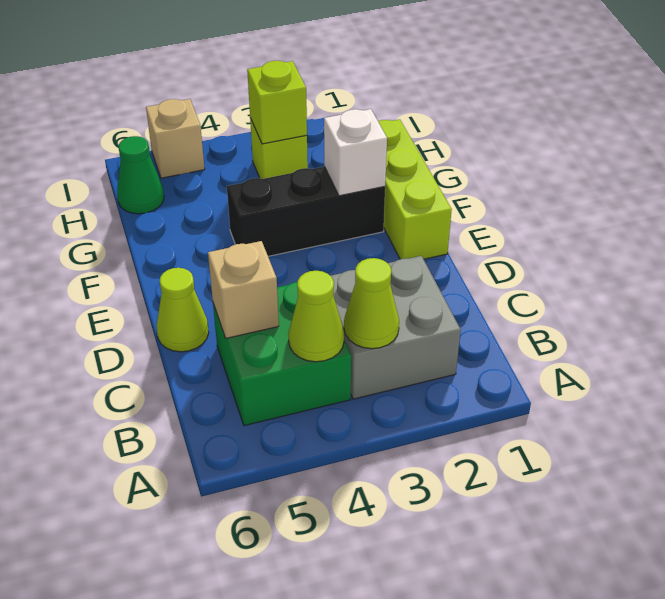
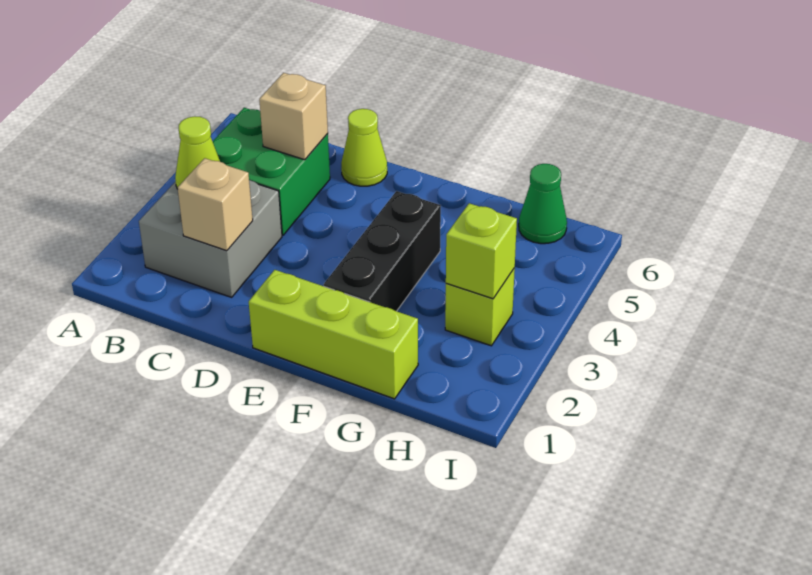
lime cone B4 level 2 -> none
white brick F2 level 2 -> none
tan brick I5 level 1 -> tan brick C2 level 2

